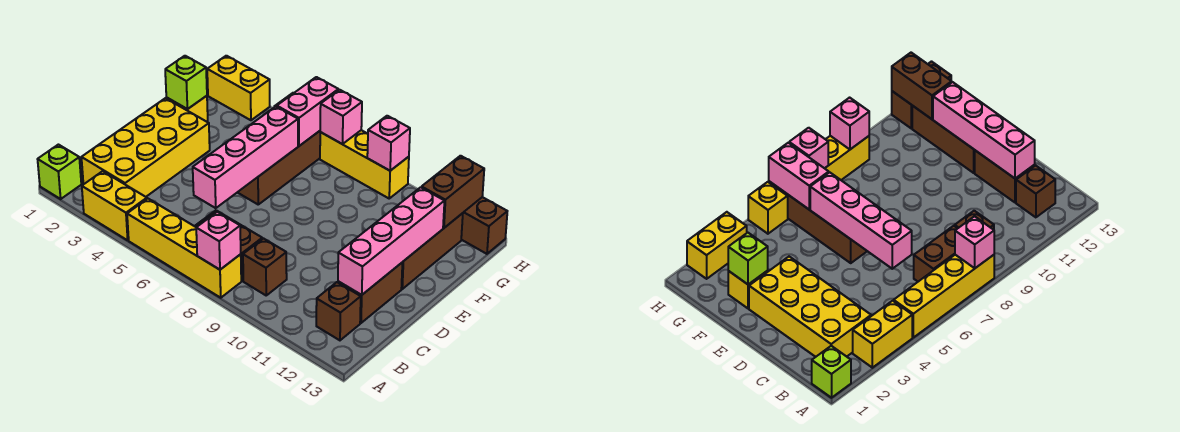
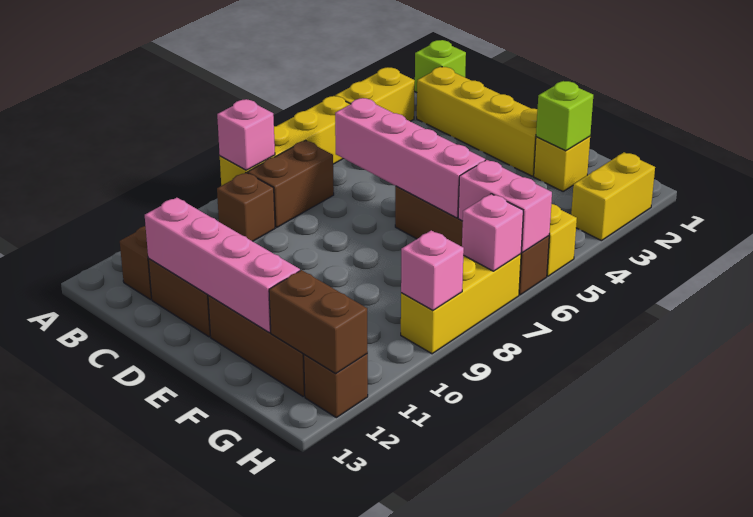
yellow brick B2:E3 level 1 -> yellow brick B2:E2 level 1
brown brick H12:H13 level 1 -> brown brick H12 level 1

